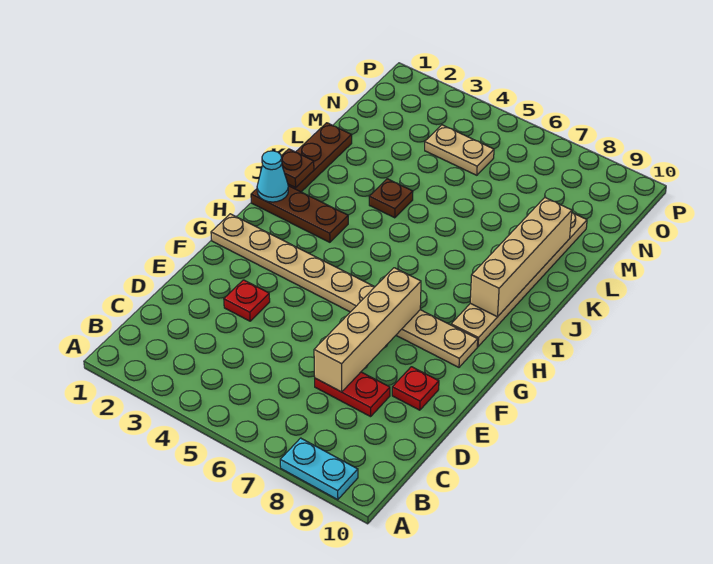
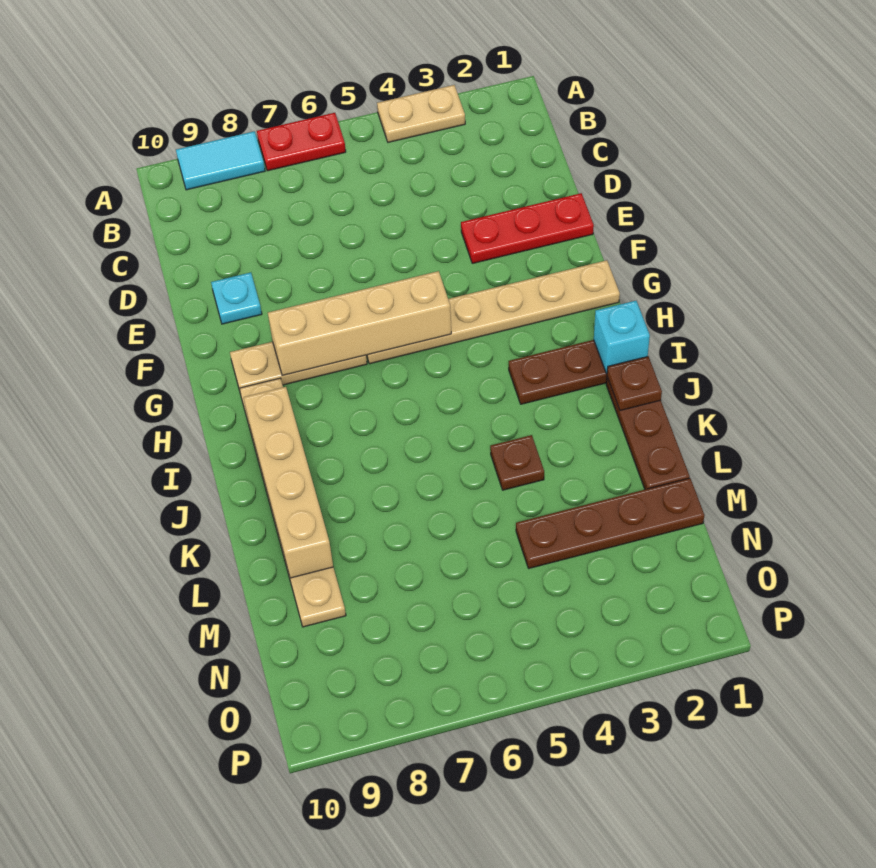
cyan plate A8:A9 level 1 -> cyan tile A8:A9 level 1
red plate D7:D8 level 1 -> red plate A6:A7 level 1
tan brick D7:G7 level 2 -> tan brick G5:G8 level 2
red plate E3 level 1 -> red plate E1:E3 level 1
red plate E9 level 1 -> cyan plate E9 level 1
cyan cone I1 level 2 -> cyan brick I1 level 2
none -> brown plate M1:M4 level 1
tan plate N4:N5 level 1 -> tan plate A3:A4 level 1

